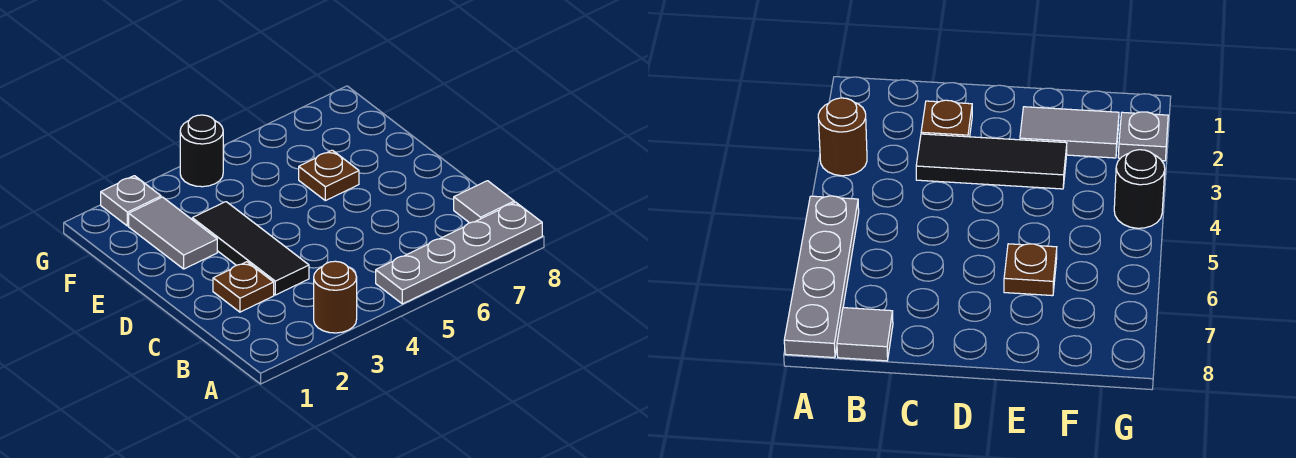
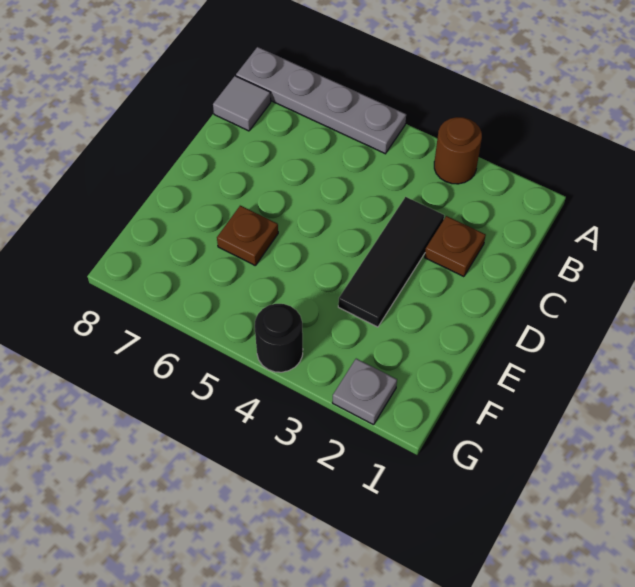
grey tile E2:F2 level 1 -> none

